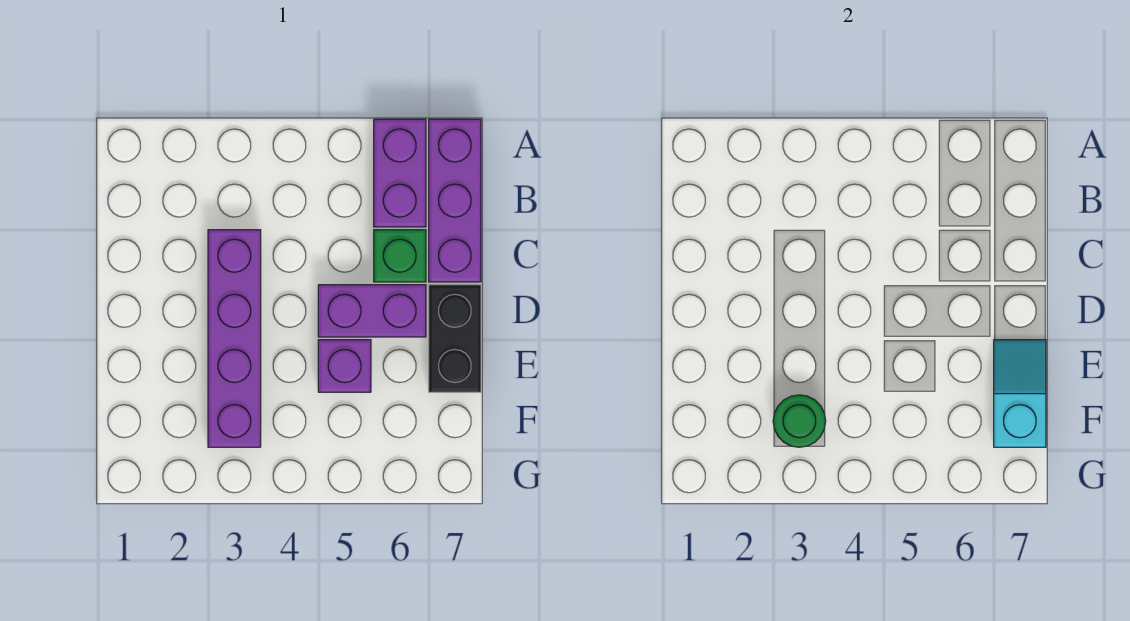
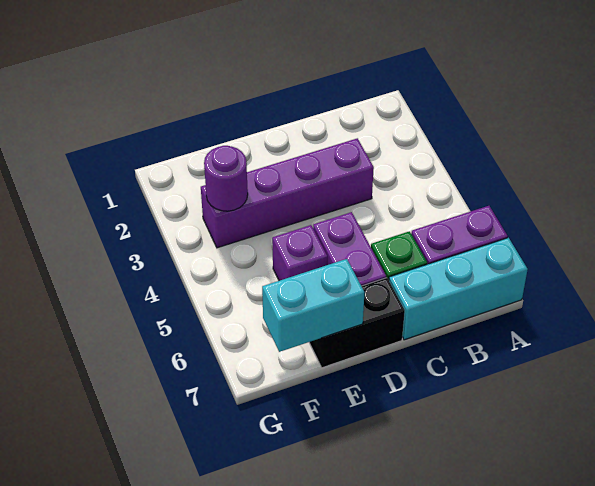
purple brick A7:C7 level 1 -> cyan brick A7:C7 level 1
cyan slope E7:F7 level 2 top F -> cyan brick E7:F7 level 2
green round brick F3 level 2 -> purple round brick F3 level 2

